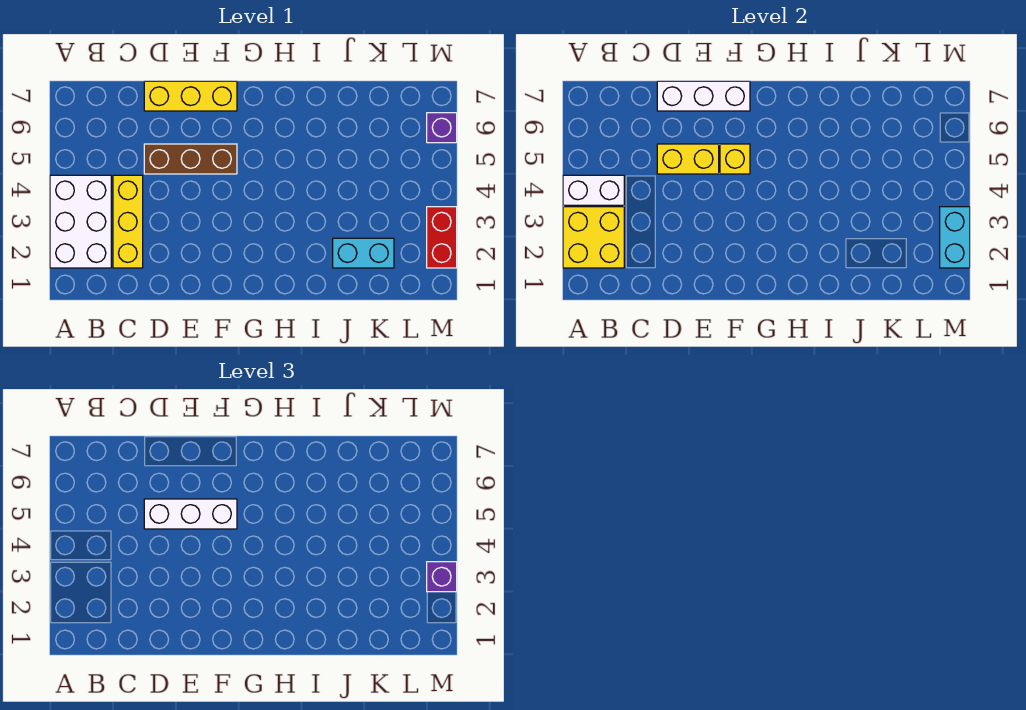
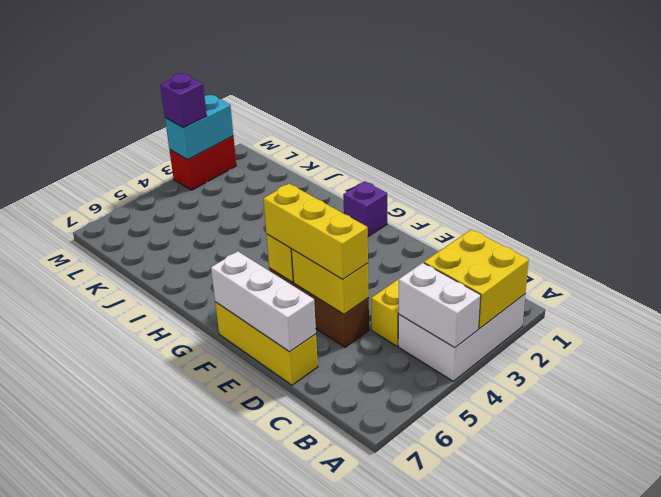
white brick D5:F5 level 3 -> yellow brick D5:F5 level 3
cyan brick J2:K2 level 1 -> none
purple brick M6 level 1 -> purple brick G1 level 1

